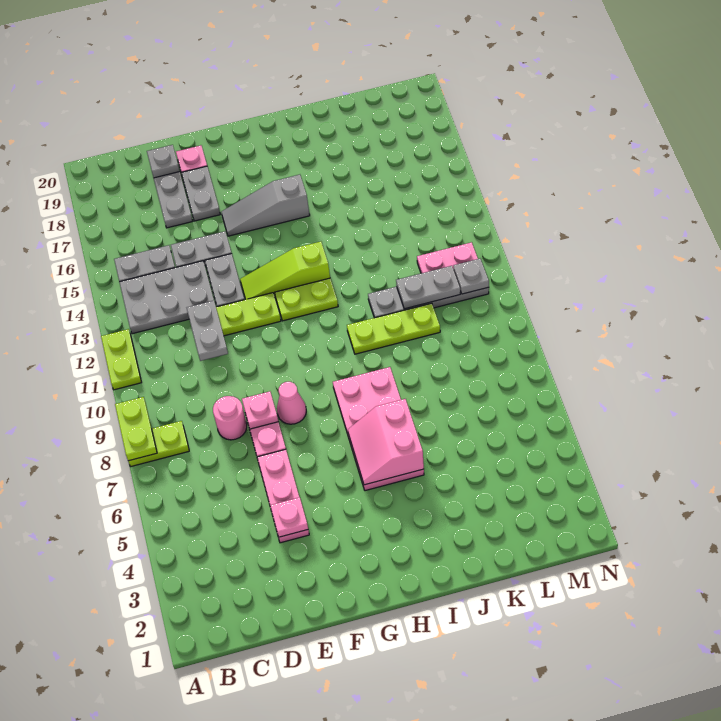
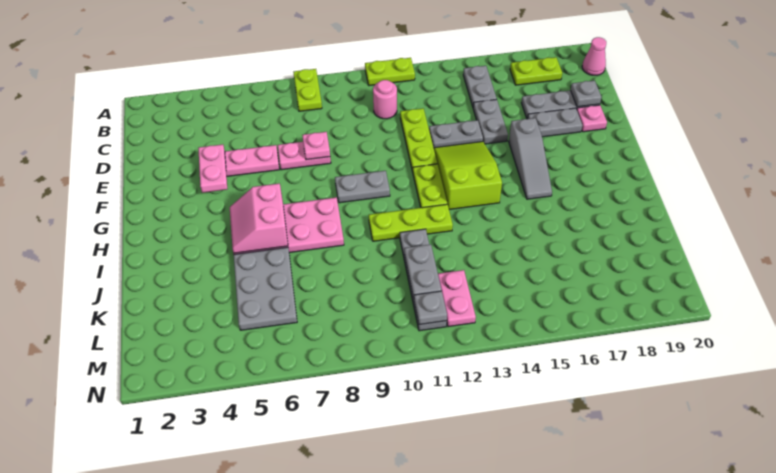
lime plate A8:A9 level 2 -> lime plate B17:B18 level 1
grey plate B13:D14 level 1 -> grey plate J5:L6 level 1
pink round brick D8 level 1 -> pink round brick C11 level 1
grey plate D11:D12 level 2 -> grey plate G9:G10 level 1
pink plate E4 level 2 -> pink plate E4:F4 level 2
pink cone F8 level 1 -> pink cone B20 level 1
lime slope F13:H13 level 1 top H -> lime slope F13:H14 level 1 top H
grey slope F16:H16 level 1 top H -> grey slope F16:H16 level 1 top F
pink slope H5:I6 level 2 top I -> pink slope H5:I6 level 2 top 6
lime plate I10:K10 level 1 -> lime plate I10:I12 level 1

